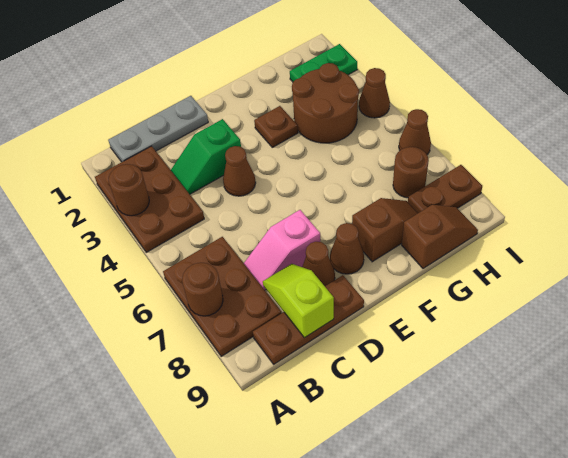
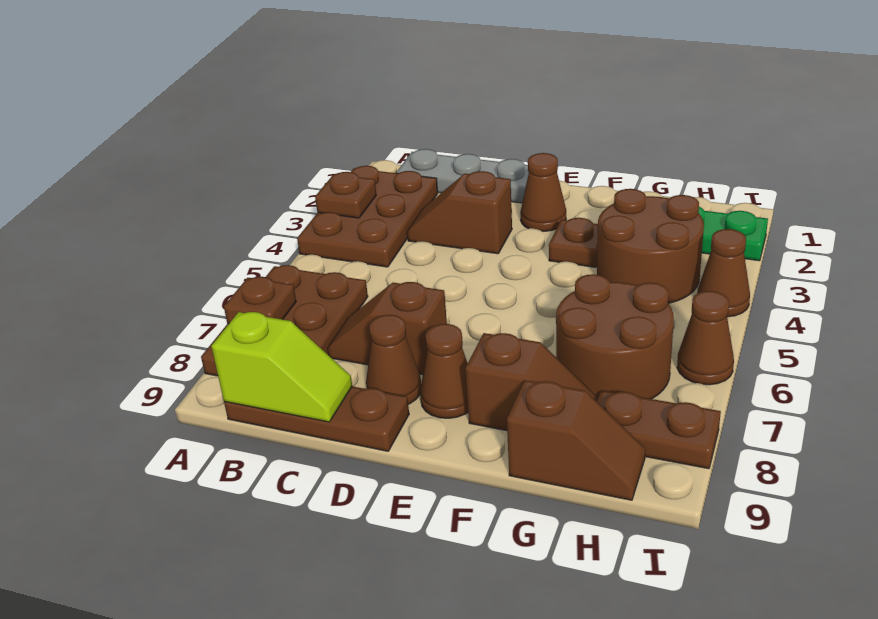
brown round brick A3 level 2 -> brown plate A3 level 2
brown round brick A7 level 2 -> brown plate A7 level 2
green slope C3:D3 level 1 top D -> brown slope C3:D3 level 1 top D
pink slope C7:D7 level 1 top D -> brown slope C7:D7 level 1 top D
lime slope C8:C9 level 2 top 9 -> lime slope B9:C9 level 2 top B
brown cone D4 level 1 -> brown cone E2 level 1
brown round brick H7 level 1 -> brown round brick G6:H7 level 1

